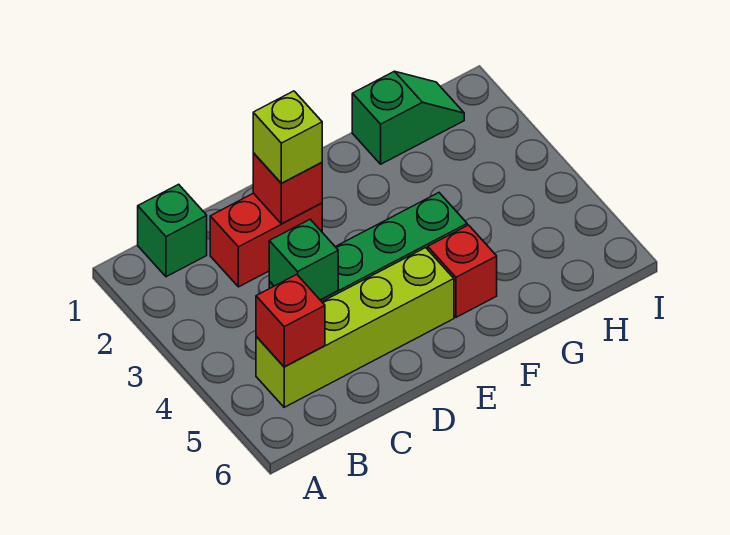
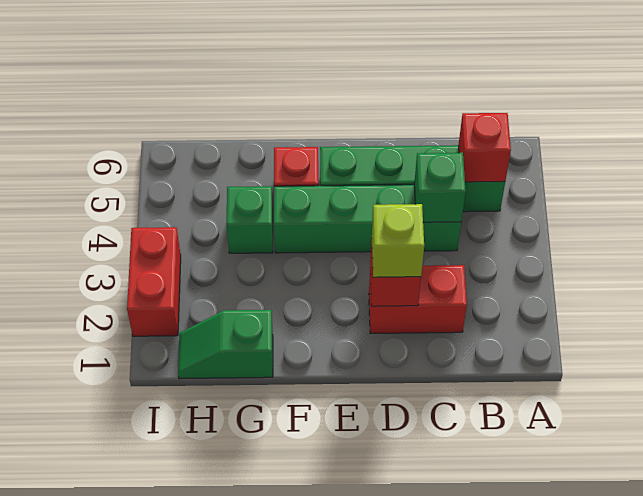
green brick B1 level 1 -> green brick G4 level 1
lime brick B5:E5 level 1 -> green brick B5:E5 level 1
none -> red brick I2:I3 level 1

